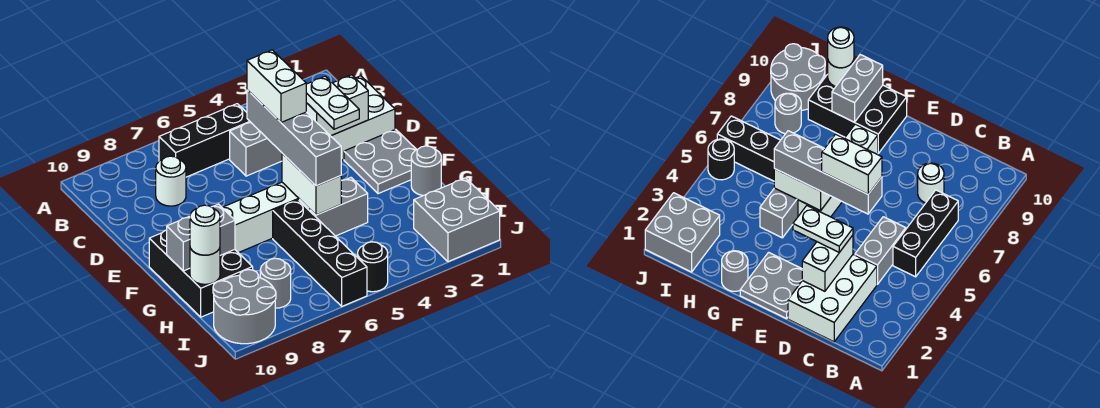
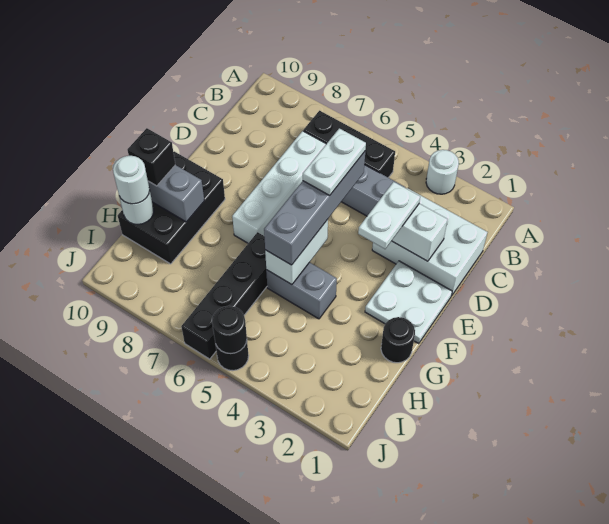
white round brick C8 level 1 -> white round brick A3 level 1
white brick D5:E5 level 4 -> white plate D5:E5 level 4
grey plate E1:F2 level 1 -> white plate E1:F2 level 1
white brick F5:F8 level 1 -> white brick C7:F7 level 1
grey round brick G1 level 1 -> black round brick G1 level 1
none -> black brick G10 level 3
grey brick I1:J2 level 1 -> none
grey round brick I8 level 1 -> none
grey round brick I9:J10 level 1 -> none
none -> black round brick J5 level 2

